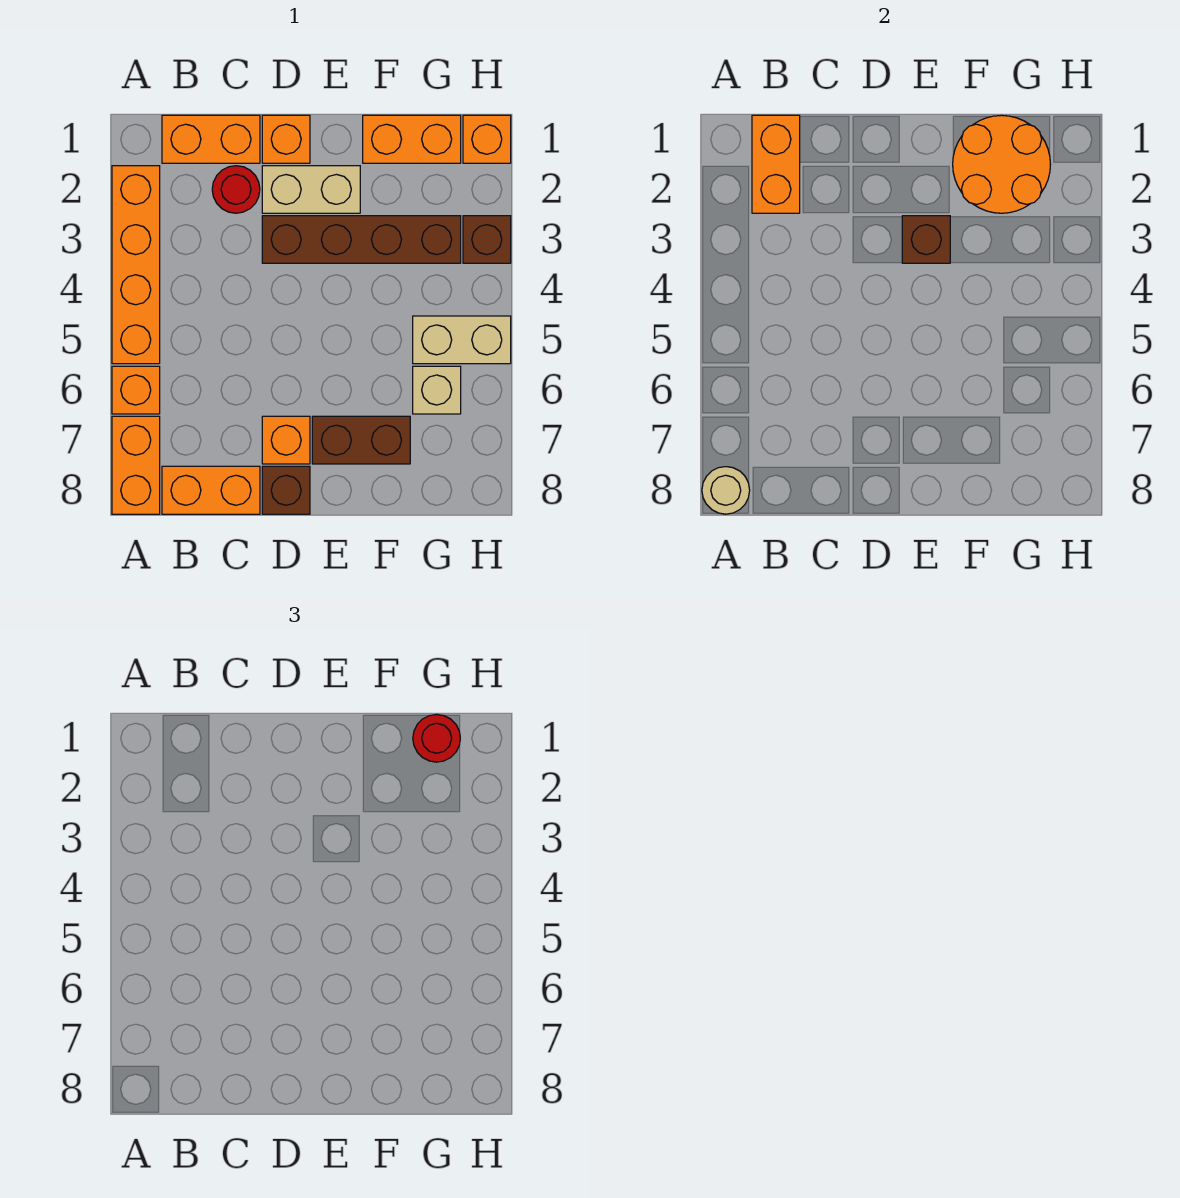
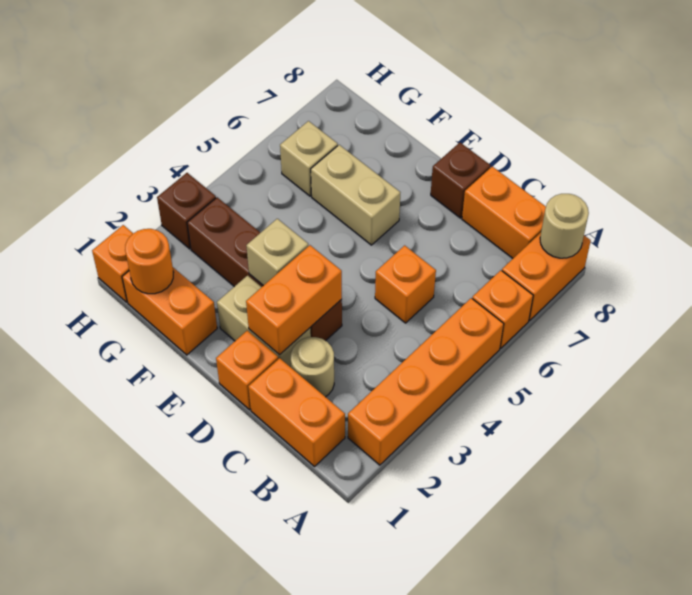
orange brick B1:B2 level 2 -> orange brick D2:D3 level 2
red round brick C2 level 1 -> tan round brick C2 level 1
orange brick D7 level 1 -> orange brick C5 level 1
brown brick E3 level 2 -> tan brick E3 level 2
brown brick E7:F7 level 1 -> none
orange round brick F1:G2 level 2 -> orange round brick G1 level 2
red round brick G1 level 3 -> none
tan brick G5:H5 level 1 -> tan brick E6:F6 level 1

